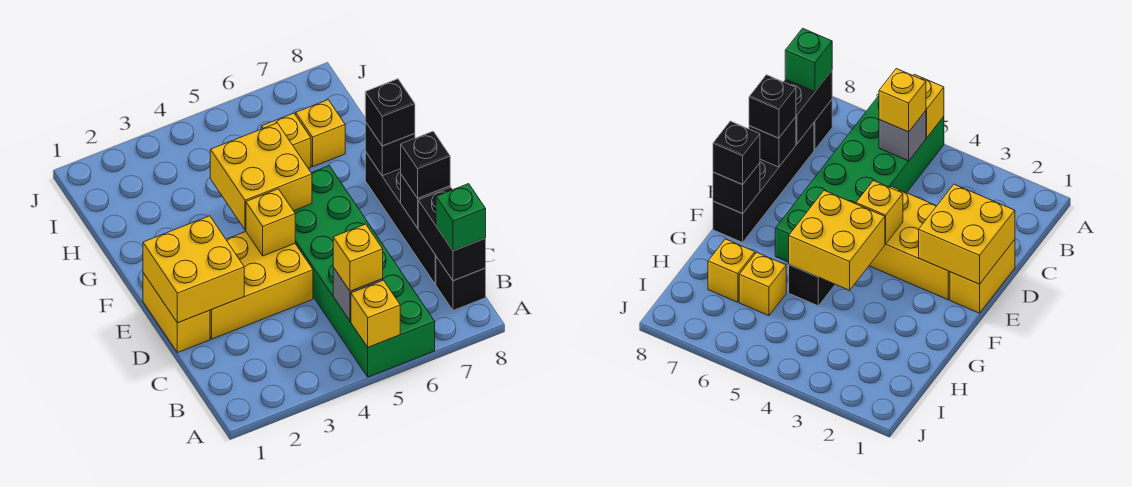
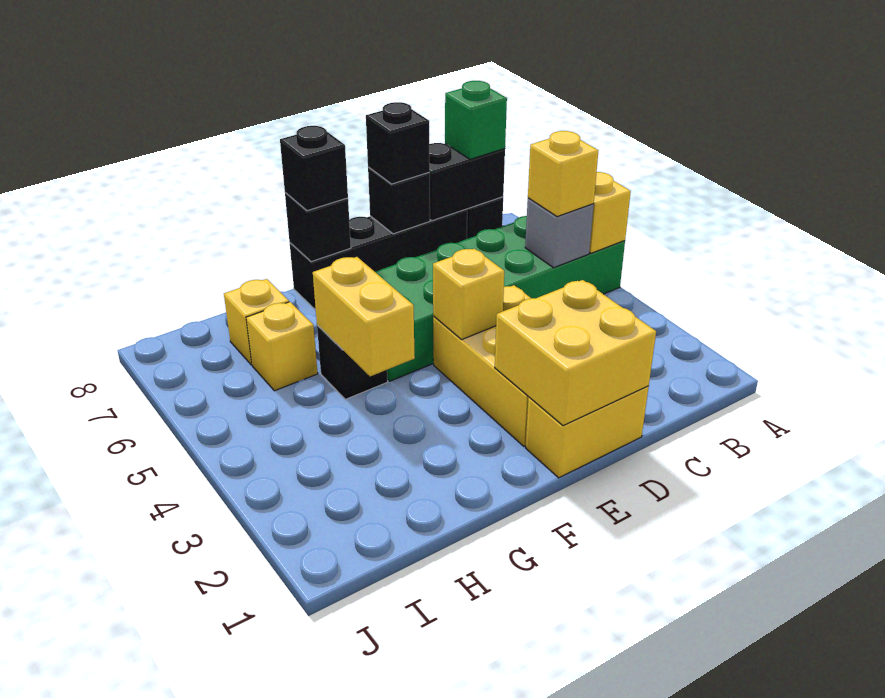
yellow brick F4:G5 level 2 -> yellow brick G4:G5 level 2

